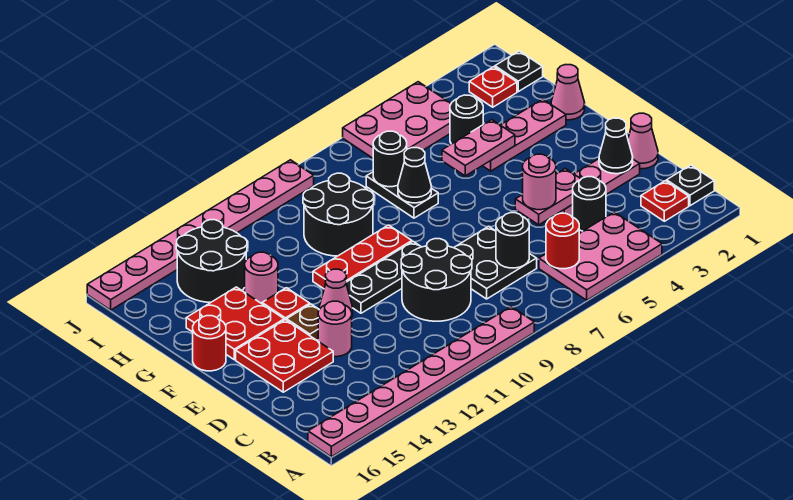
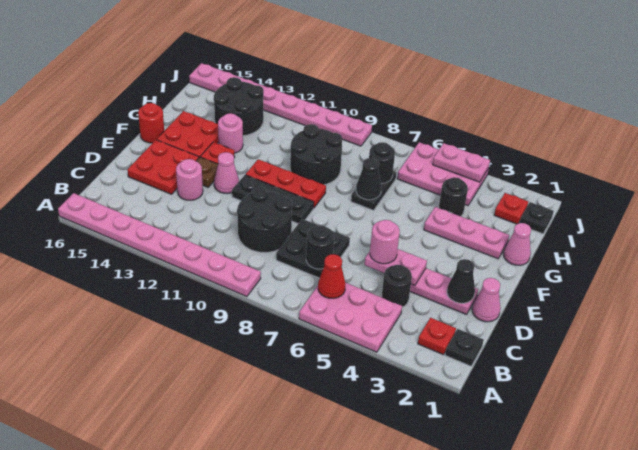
red round brick B6 level 2 -> red cone B6 level 2
pink plate G4:G5 level 2 -> pink plate J4:J5 level 2

